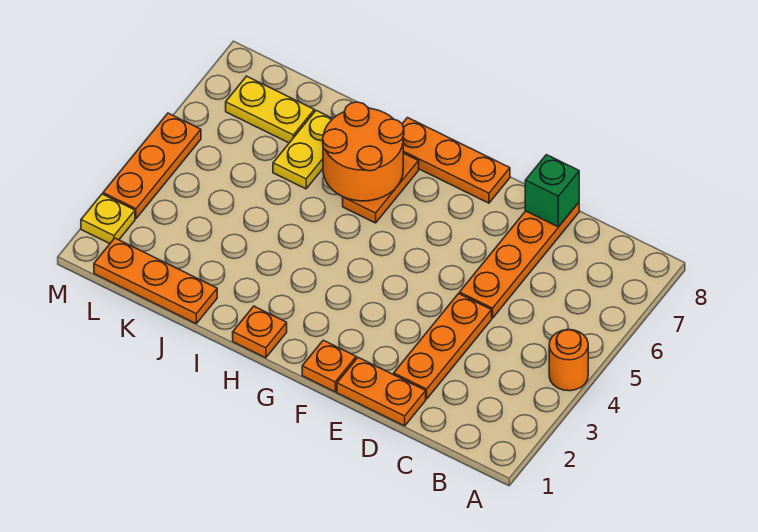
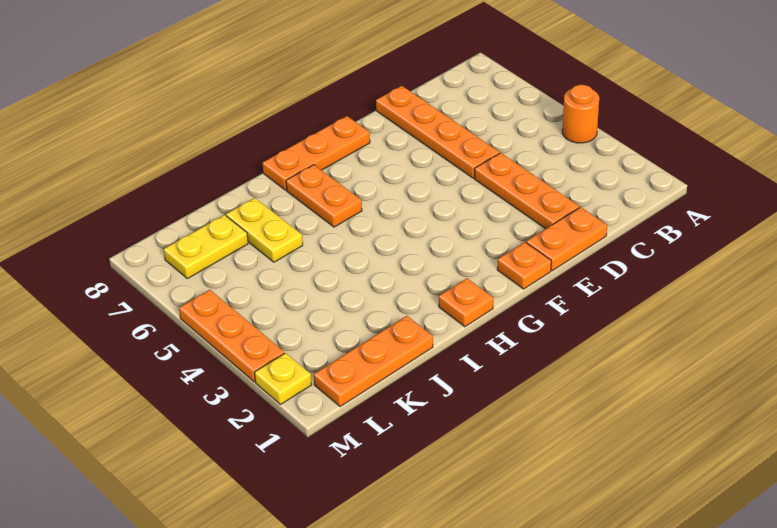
green brick D8 level 2 -> none
orange round brick H6:I7 level 2 -> none

